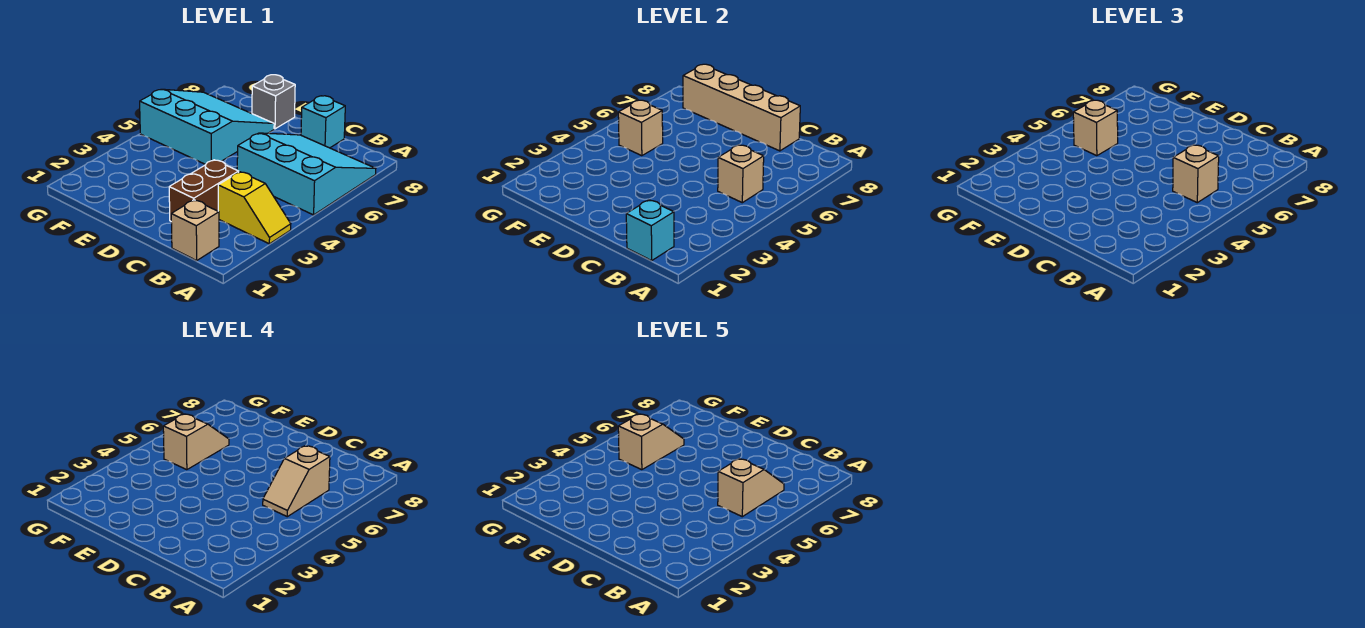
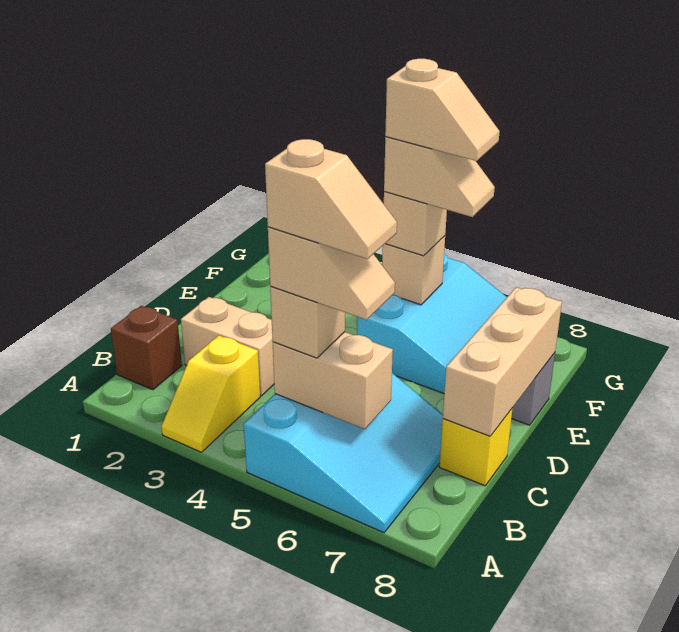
tan brick B1 level 1 -> brown brick B1 level 1
cyan brick B1 level 2 -> none
tan brick B5 level 2 -> tan brick B5:B6 level 2
tan slope B5:B6 level 4 top 6 -> tan slope B5:B6 level 4 top 5
brown brick C2:C3 level 1 -> tan brick C2:C3 level 1
cyan brick C8 level 1 -> yellow brick C8 level 1
tan brick C8:F8 level 2 -> tan brick C8:E8 level 2

